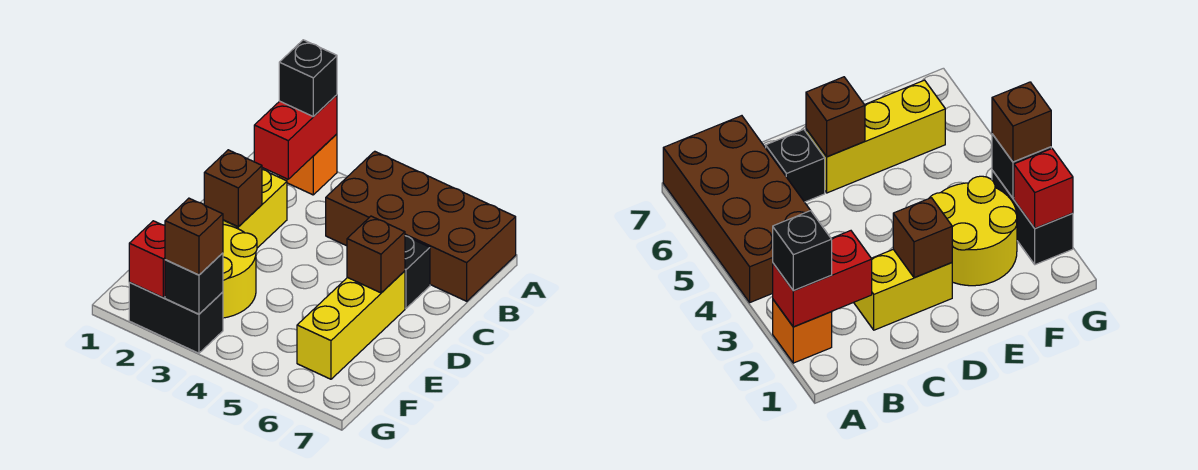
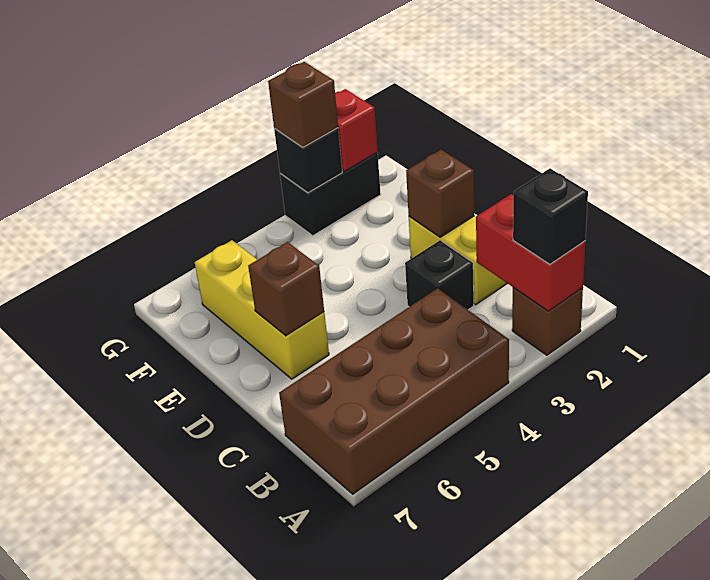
orange brick A2 level 1 -> brown brick A2 level 1
black brick C6 level 1 -> black brick C3 level 1
yellow round brick E2:F3 level 1 -> none

